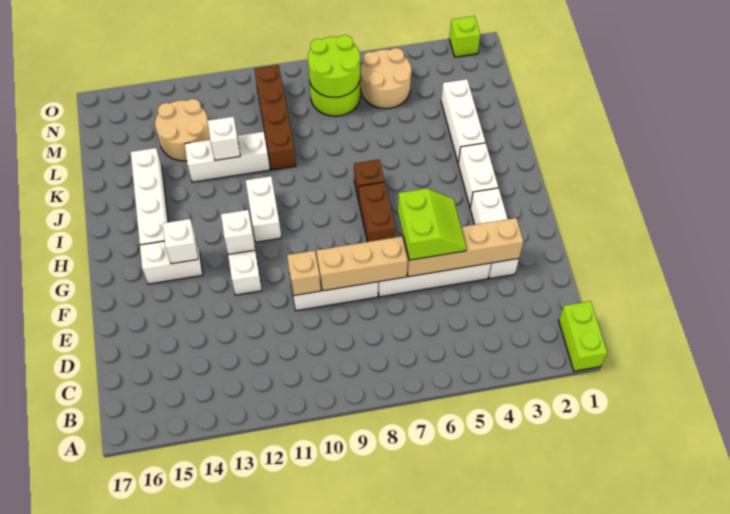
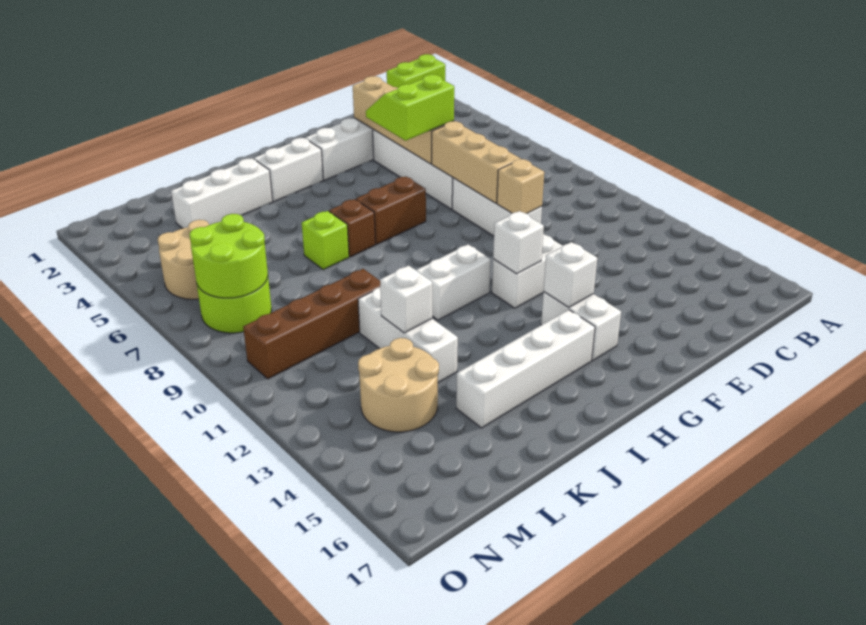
lime brick O2 level 1 -> lime brick J7 level 1

